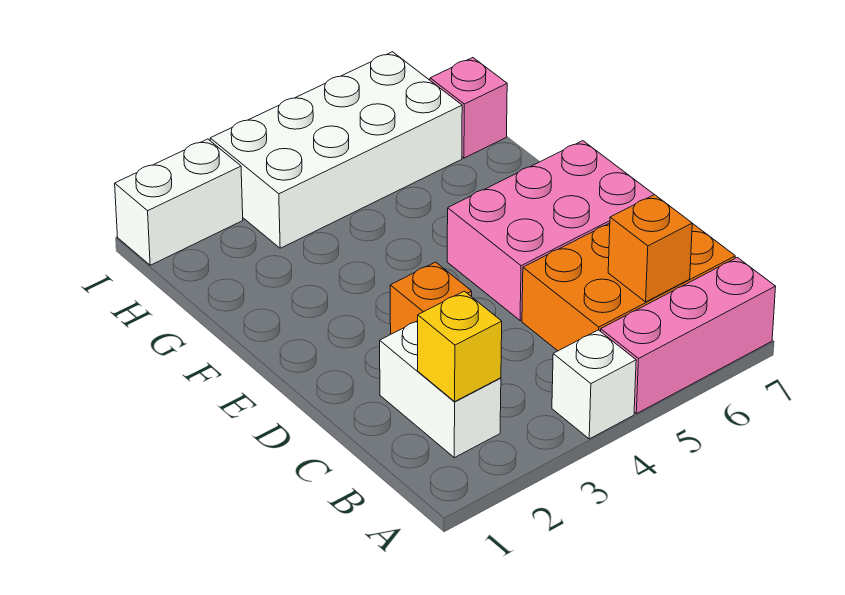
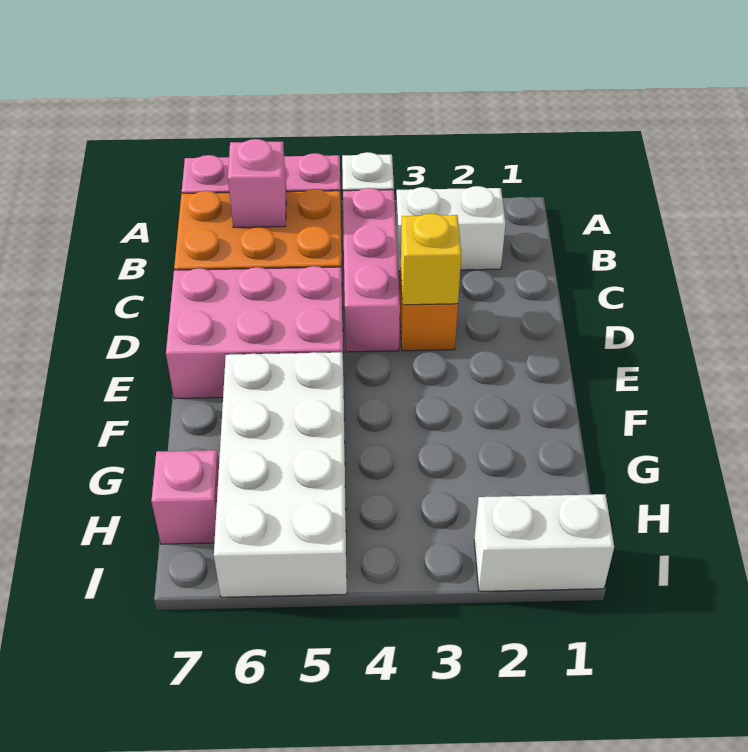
white brick B2:C2 level 1 -> white brick B2:B3 level 1
yellow brick B2 level 2 -> yellow brick D3 level 2
none -> pink brick B4:D4 level 1
orange brick B6 level 2 -> pink brick B6 level 2
white brick H3:I6 level 1 -> white brick F5:I6 level 1

